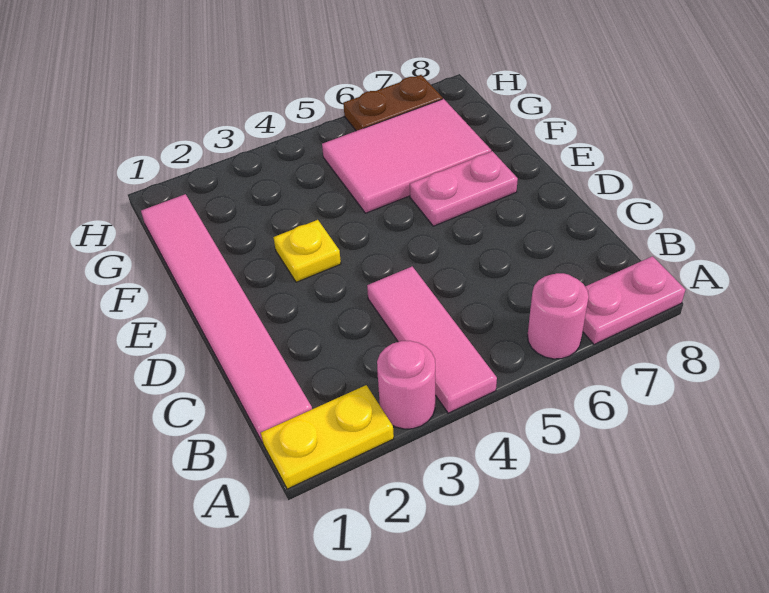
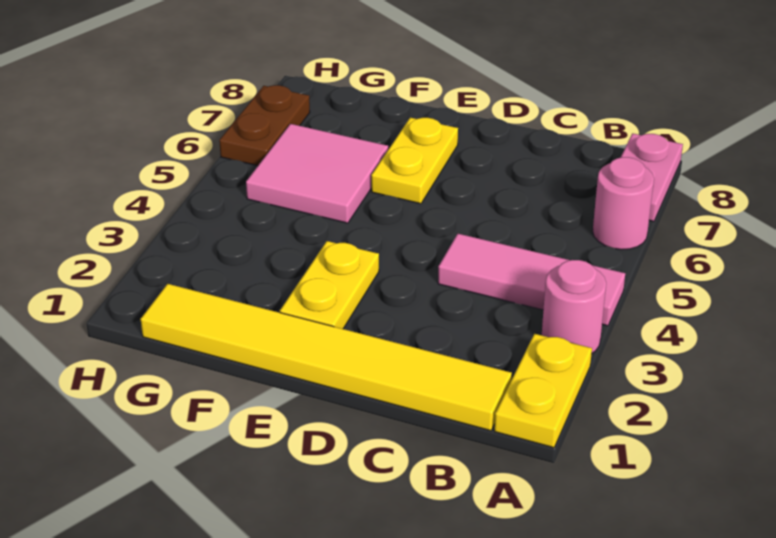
pink tile B1:G1 level 1 -> yellow tile B1:G1 level 1
yellow plate E3 level 1 -> yellow plate E2:E3 level 1
pink plate E6:E7 level 1 -> yellow plate E6:E7 level 1
pink tile F5:G7 level 1 -> pink tile F5:G6 level 1

